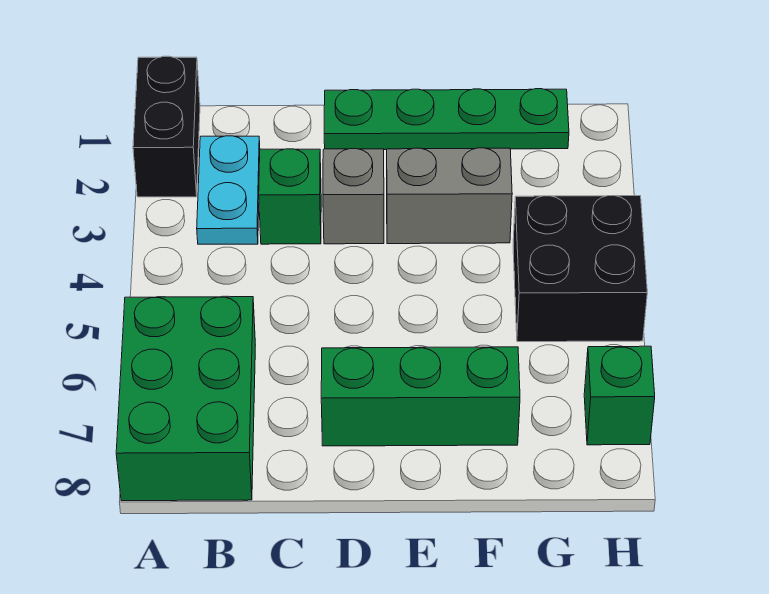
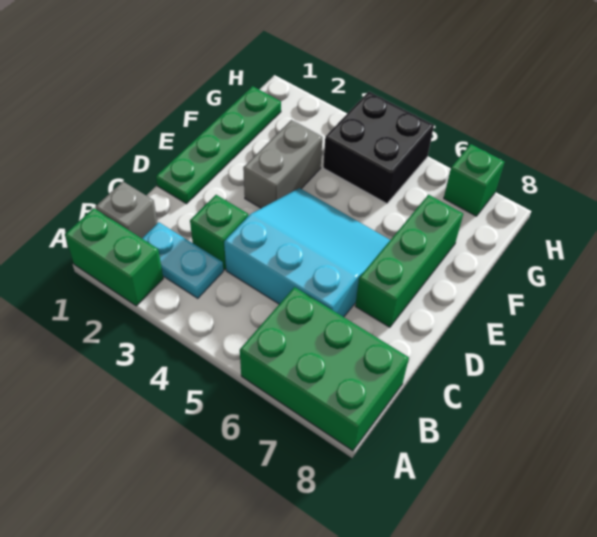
black brick A1:A2 level 1 -> green brick A1:A2 level 1
none -> cyan slope C4:E6 level 1 top C
grey brick D3 level 1 -> grey brick B1 level 1

